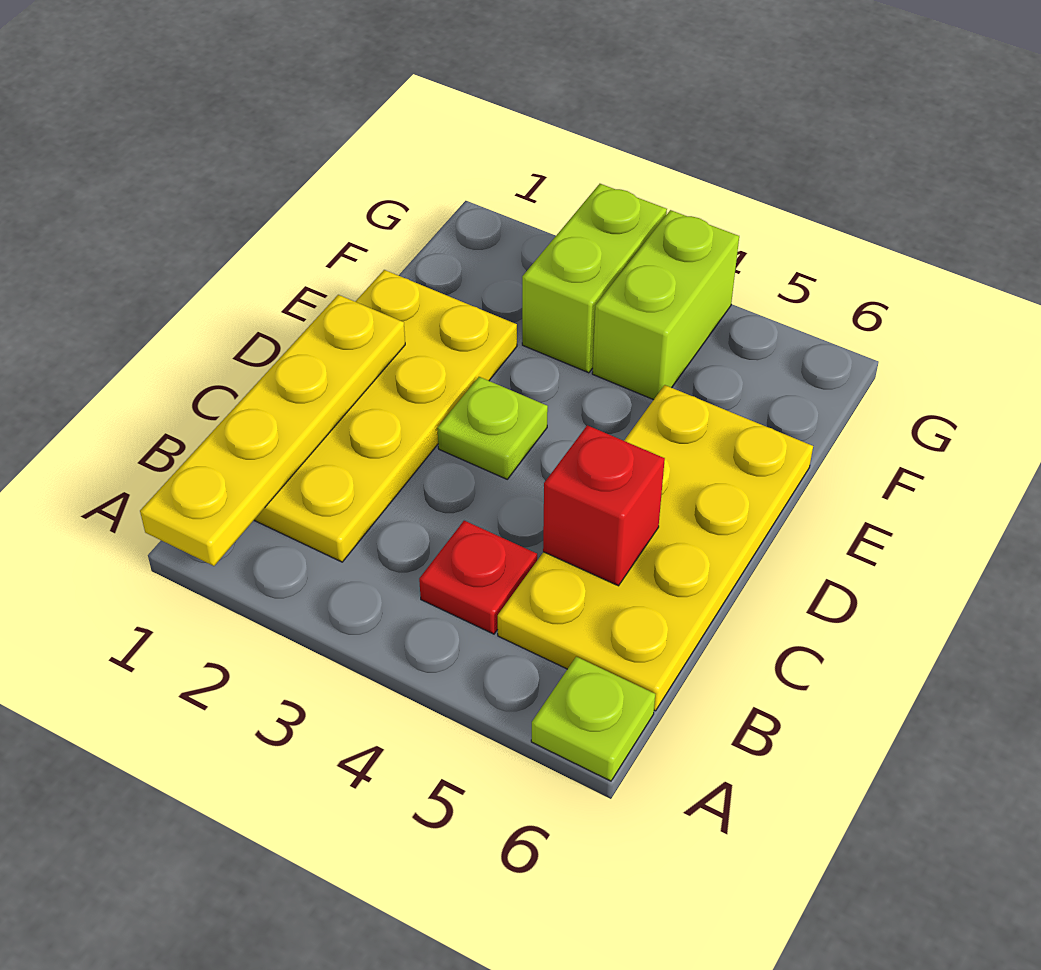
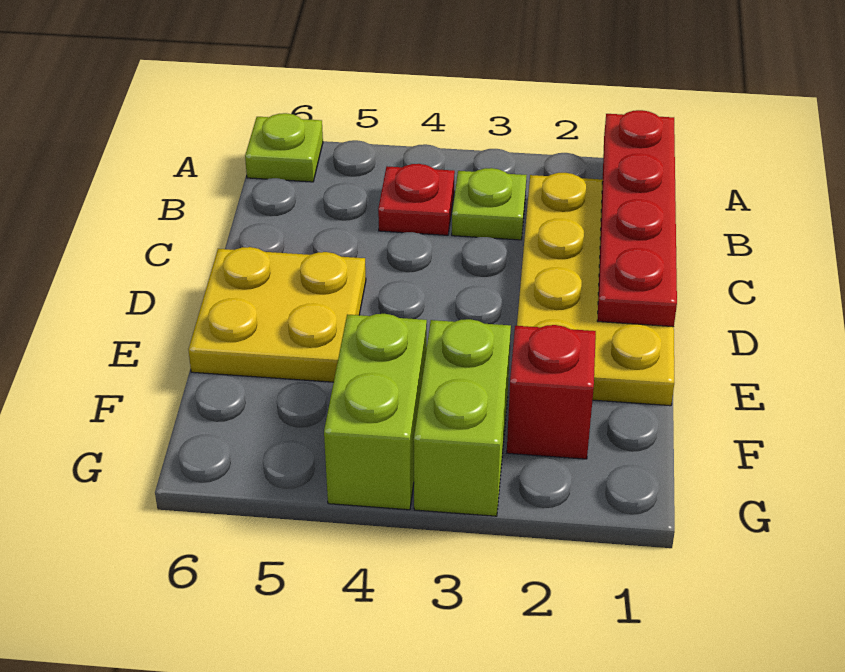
yellow plate A1:D1 level 2 -> red plate A1:D1 level 2
yellow plate B5:E6 level 1 -> yellow plate D5:E6 level 1
red brick C5 level 2 -> red brick F2 level 1
lime plate D3 level 1 -> lime plate B3 level 1

